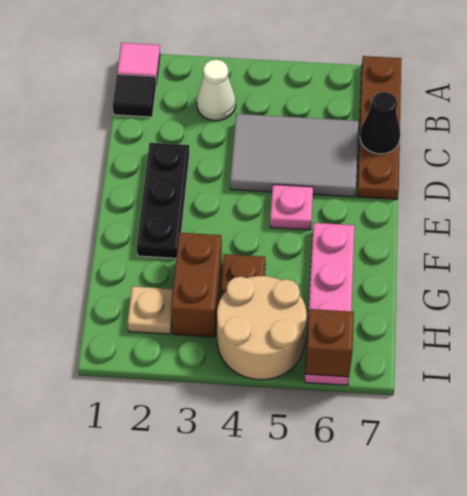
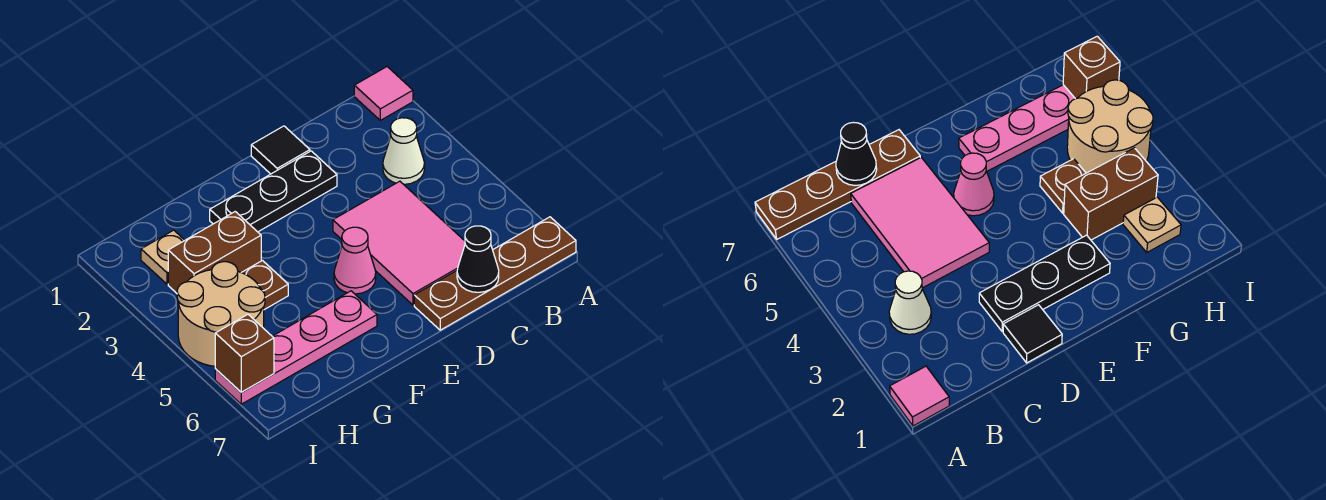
black tile B1 level 1 -> black tile D1 level 1
grey tile C4:D6 level 1 -> pink tile C4:D6 level 1
pink plate E5 level 1 -> pink cone E5 level 1

